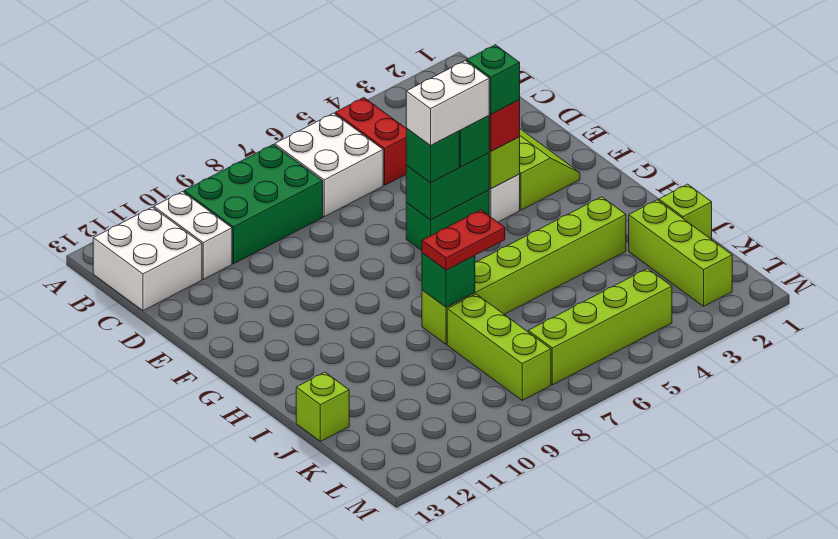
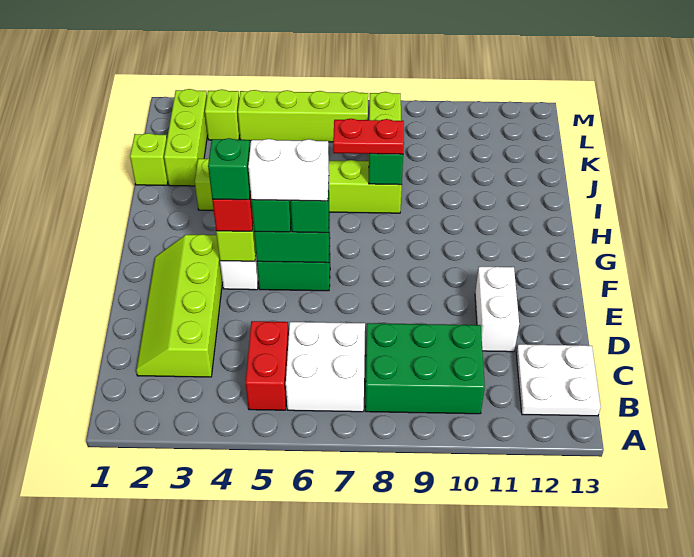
white brick B11:C11 level 1 -> white brick D11:E11 level 1
white brick B12:C13 level 1 -> white plate B12:C13 level 1
lime brick J13 level 1 -> lime brick L3 level 1

